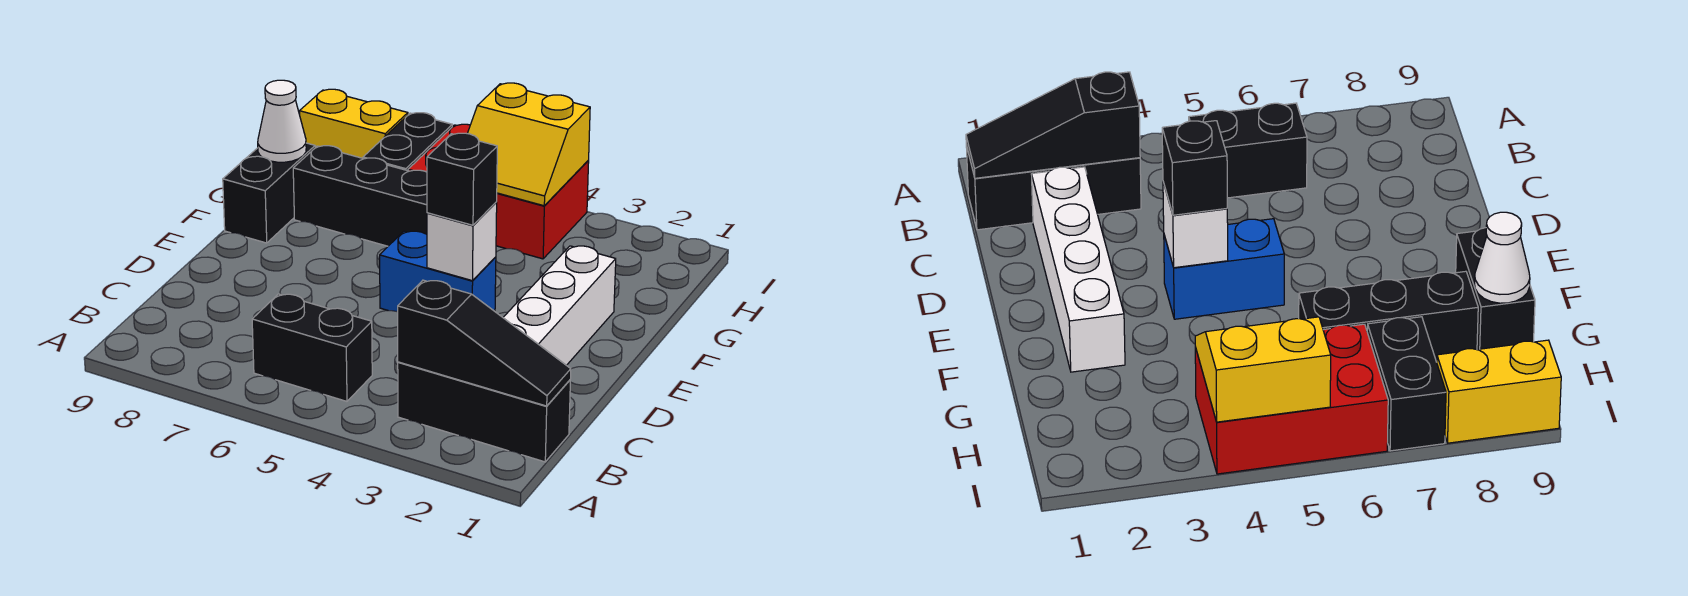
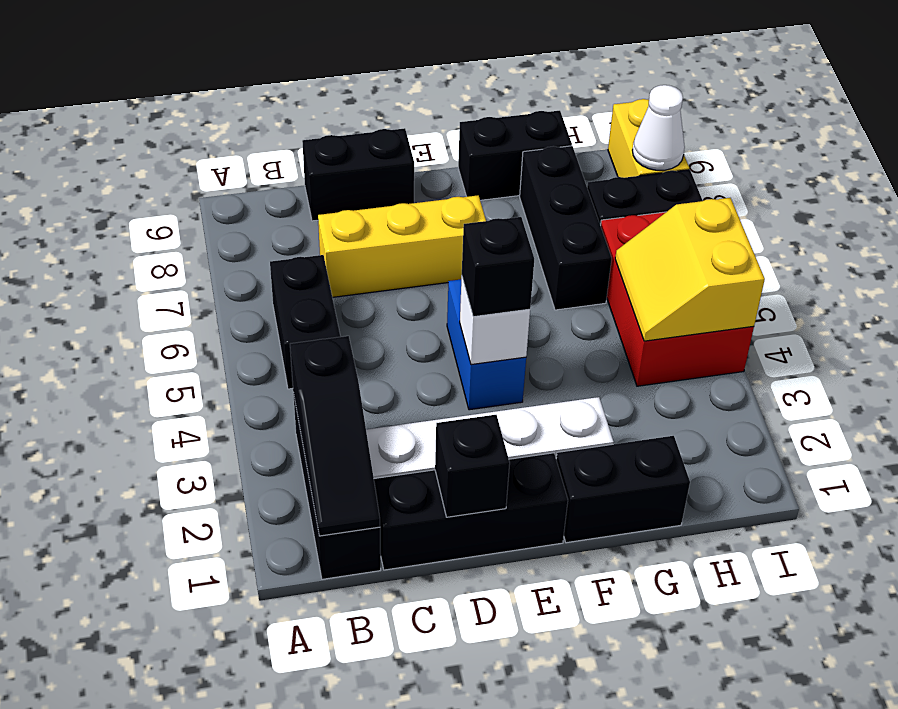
none -> black brick C1:E1 level 1
none -> yellow brick C7:E7 level 1
none -> black brick C9:D9 level 1
none -> black brick D1 level 2
none -> black brick F1:G1 level 1
white cone G9 level 2 -> white cone I8 level 2

